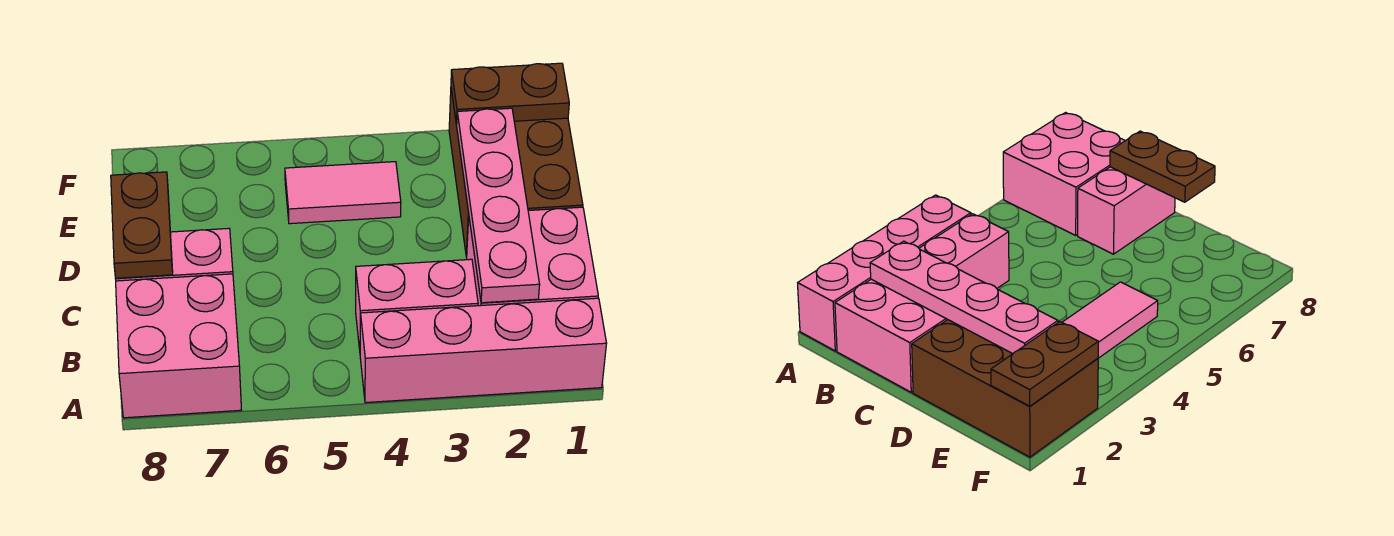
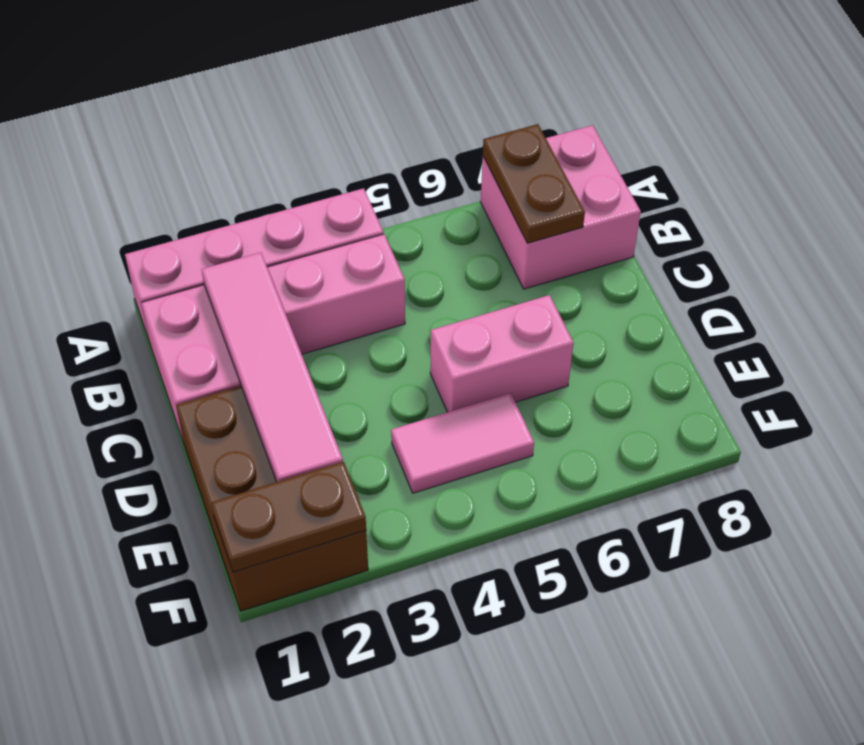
pink plate B2:E2 level 2 -> pink tile B2:E2 level 2
pink brick C7:C8 level 1 -> pink brick D5:D6 level 1
brown plate C8:D8 level 2 -> brown plate A7:B7 level 2

